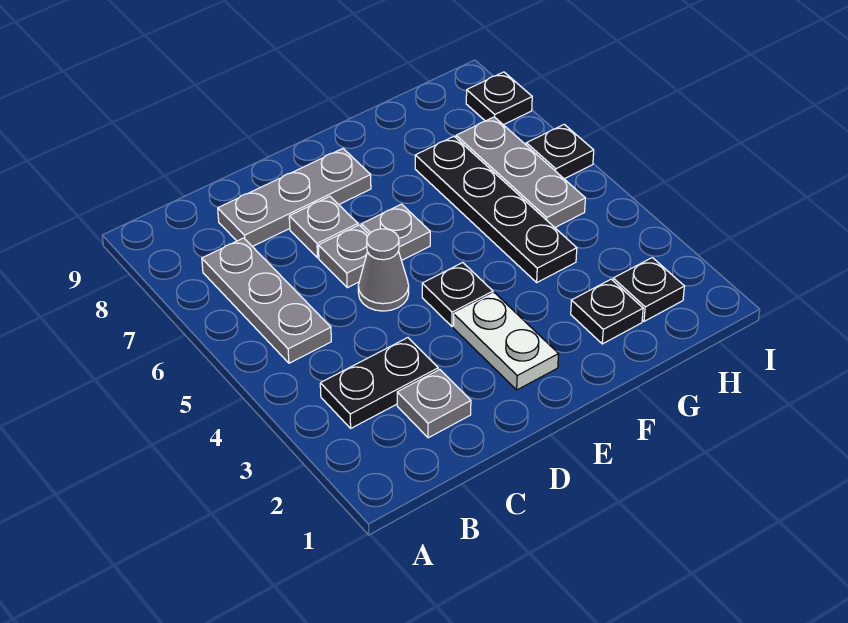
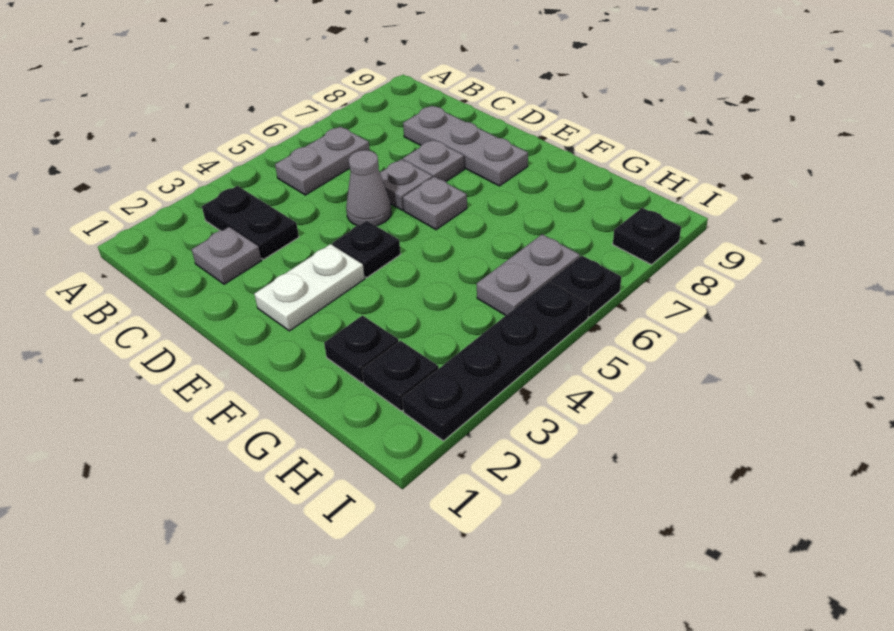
grey plate B5:B7 level 1 -> grey plate B5:B6 level 1
black plate G4:G7 level 1 -> black plate I2:I5 level 1
grey plate H5:H7 level 1 -> grey plate H5:H6 level 1

